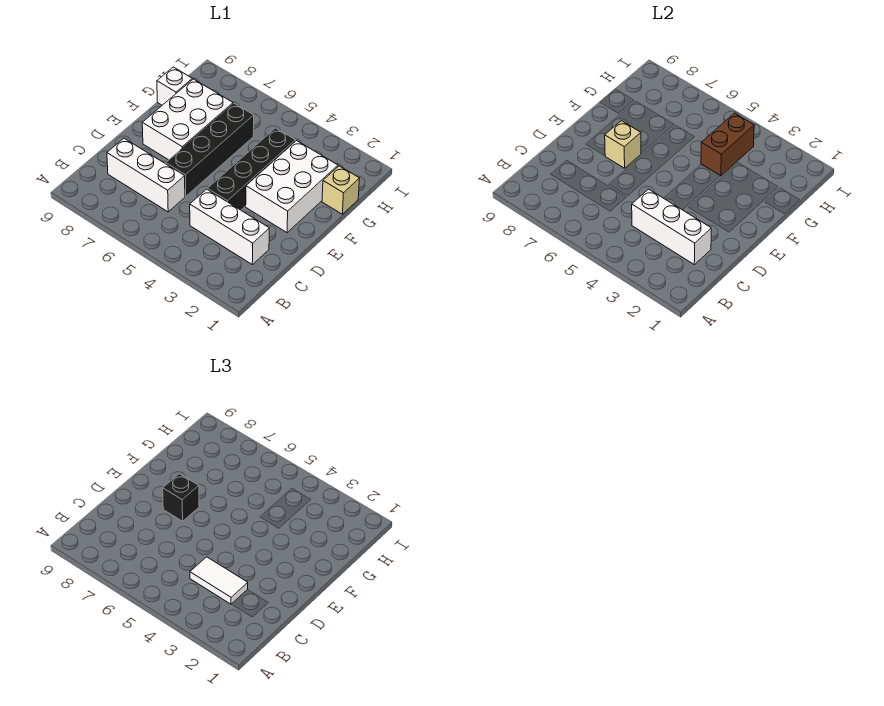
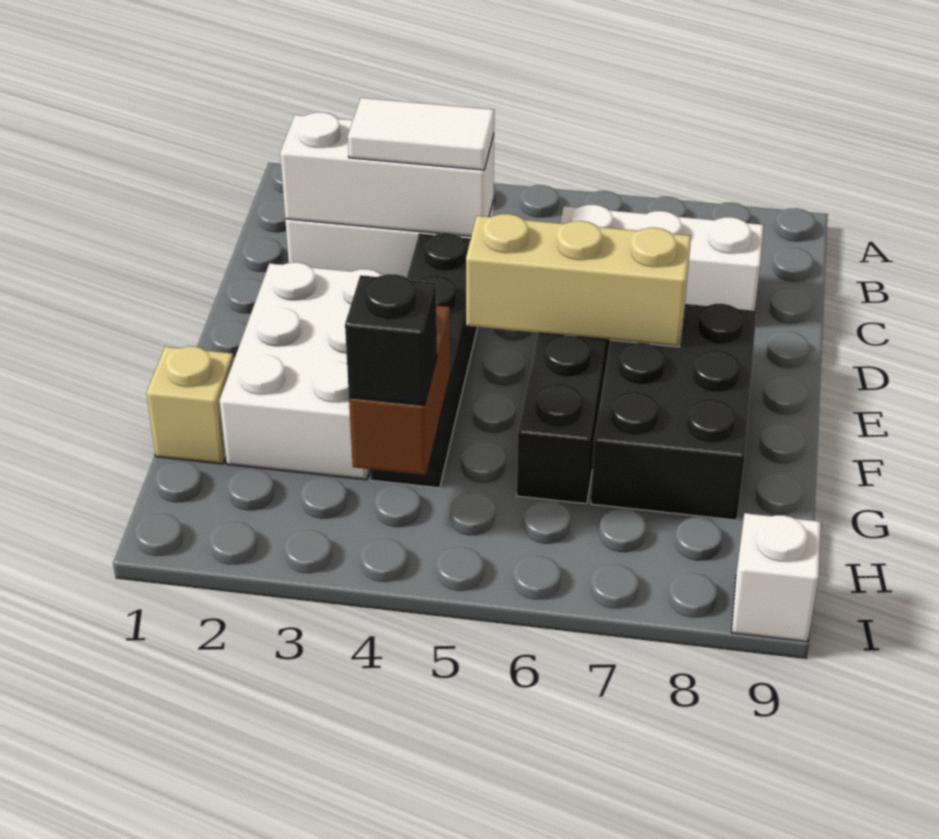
white brick E7:G8 level 1 -> black brick E7:G8 level 1
tan brick E7 level 2 -> tan brick E5:E7 level 2
black brick E7 level 3 -> black brick H4 level 3
white brick G9 level 1 -> white brick I9 level 1

